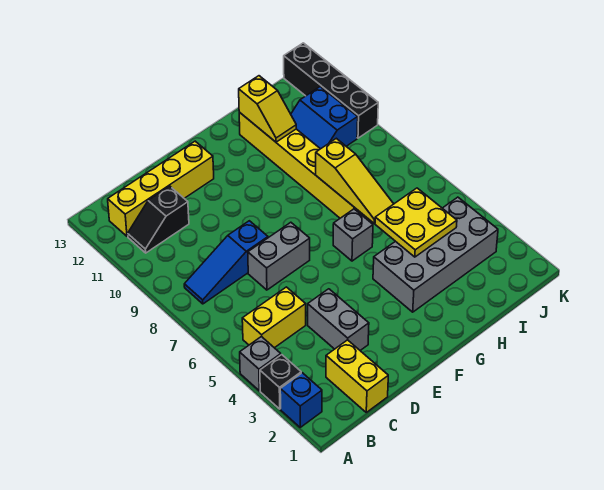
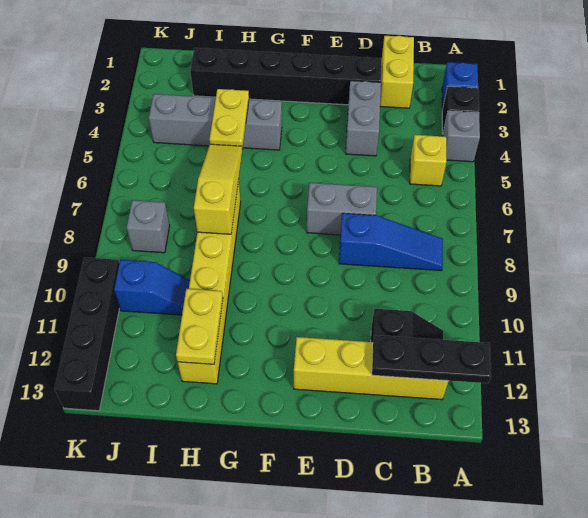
none -> black plate A12:C12 level 2
yellow brick B5:C5 level 1 -> yellow brick B5 level 1
none -> black brick D2:I2 level 1
grey brick G3:J4 level 1 -> grey brick G4:J4 level 1
grey brick G6 level 1 -> grey brick J8 level 1
yellow plate H4:I5 level 2 -> yellow plate H4:H5 level 2
yellow slope H11:H12 level 2 top 12 -> yellow plate H11:H12 level 2
blue slope I10:J11 level 1 top J -> blue slope I10:J10 level 1 top J

